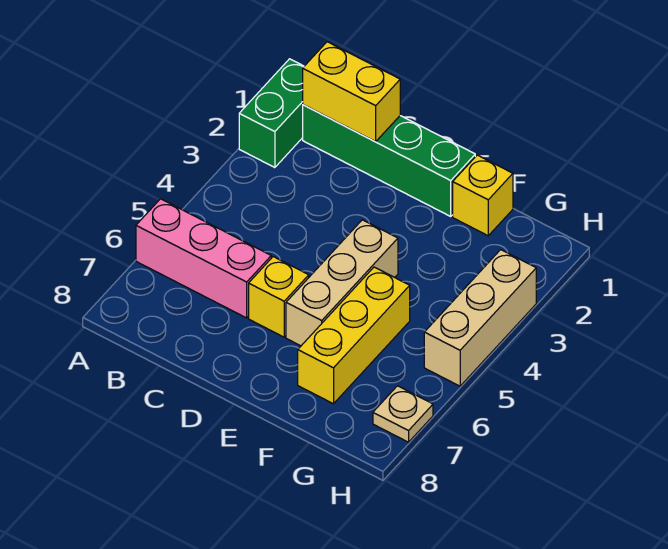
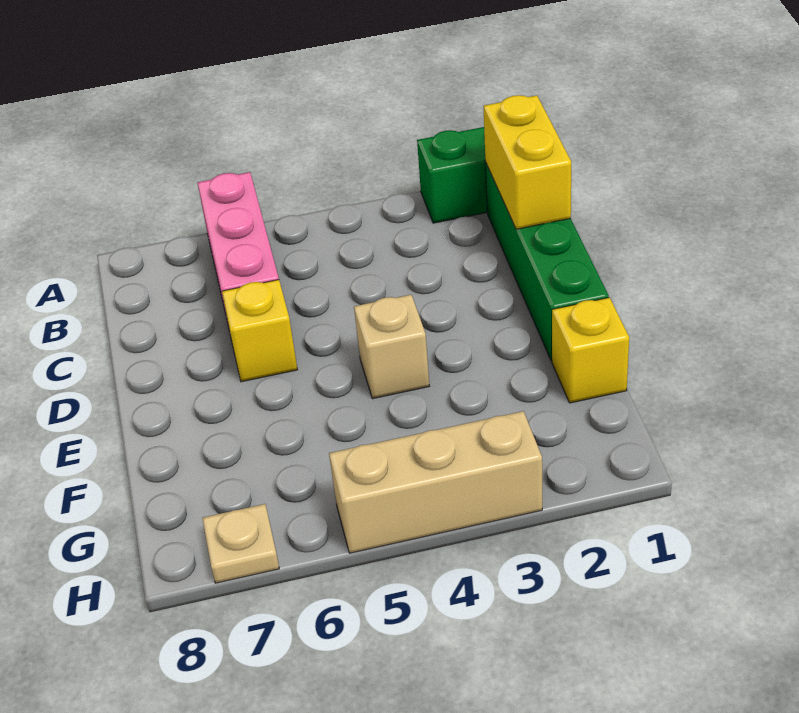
tan brick E4:E6 level 1 -> tan brick E4 level 1
yellow brick F5:F7 level 1 -> none

